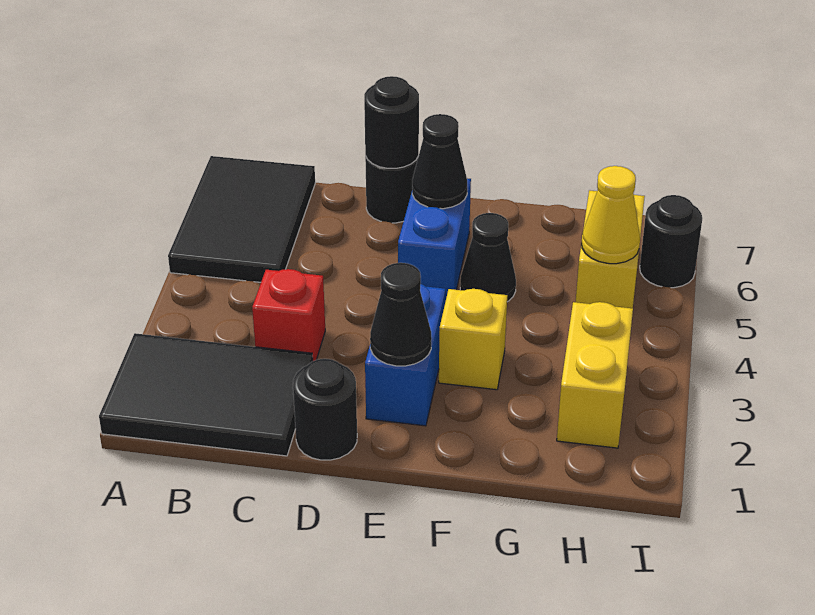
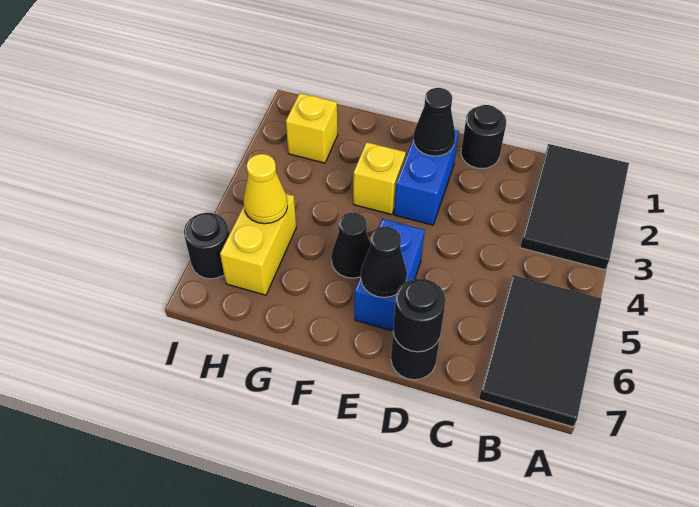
black tile A1:C2 level 1 -> black tile A1:B3 level 1
red brick C3 level 1 -> none
yellow brick H2:H3 level 1 -> yellow brick H2 level 1

